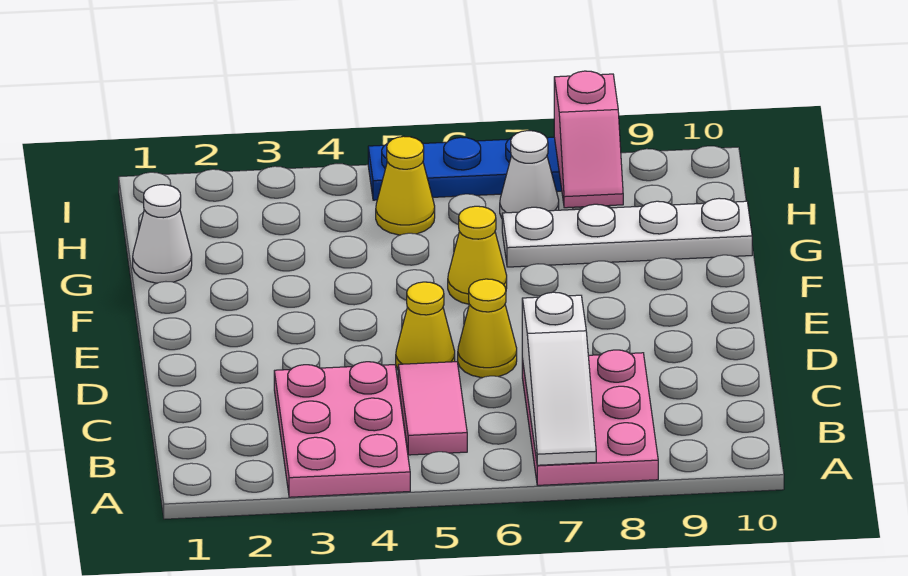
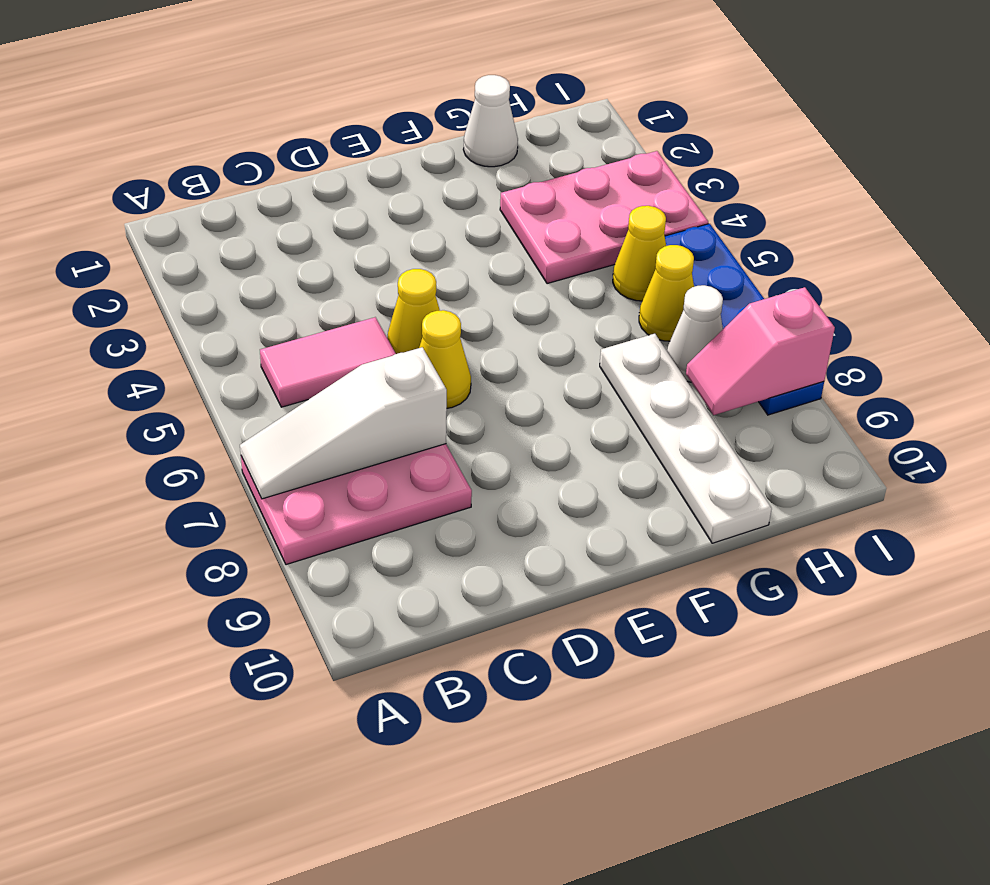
pink plate A3:C4 level 1 -> pink plate G3:I4 level 1
yellow cone F6 level 1 -> yellow cone H6 level 1

